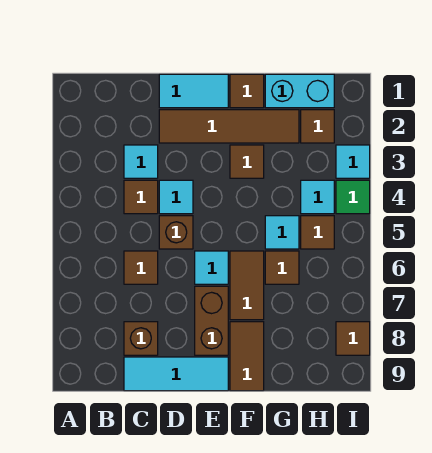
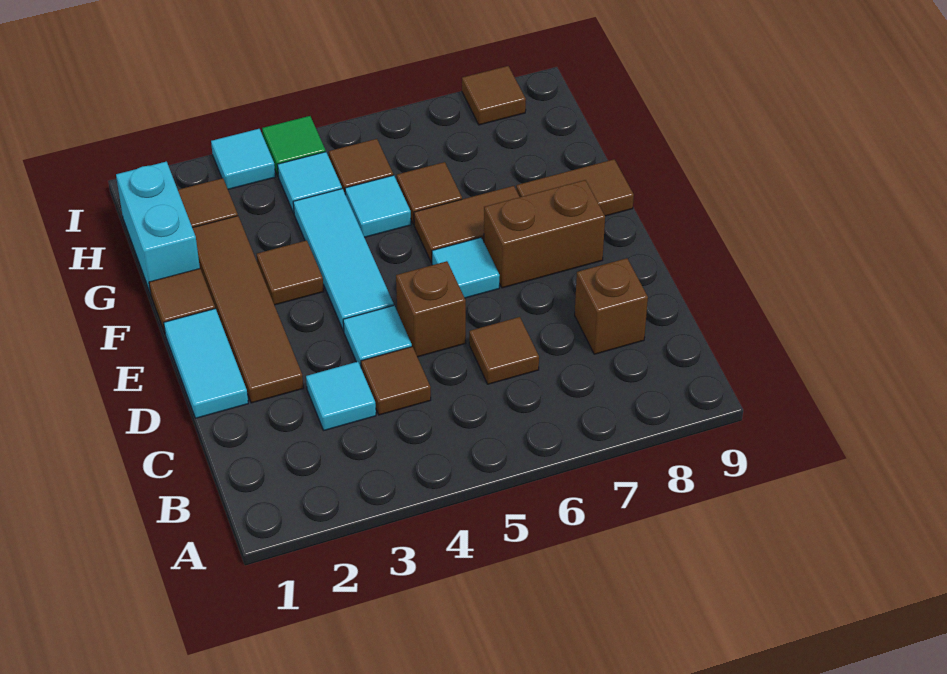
cyan tile C9:E9 level 1 -> cyan tile E4:G4 level 1

